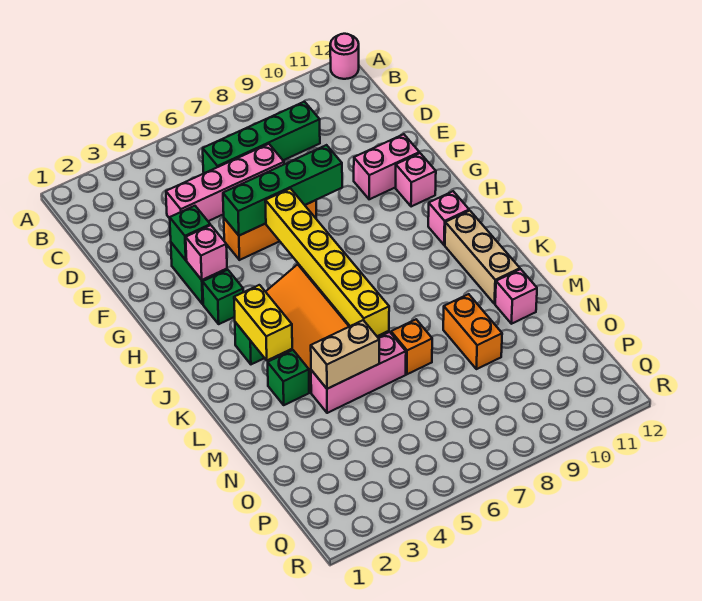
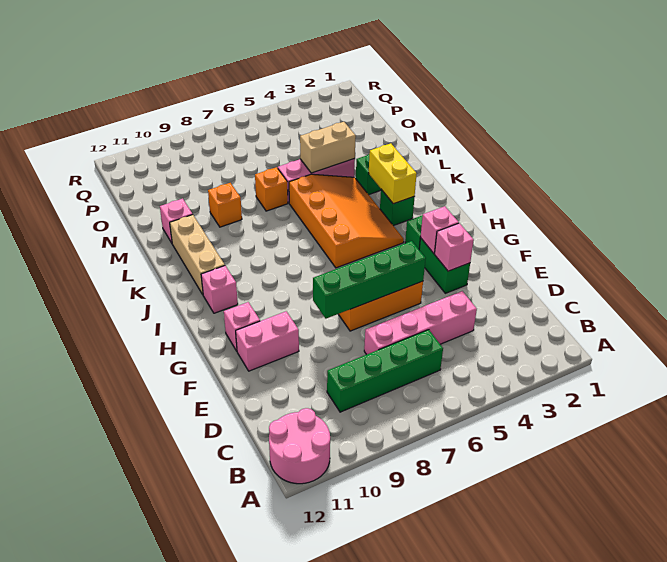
pink round brick A12 level 1 -> pink round brick A11:B12 level 1
green brick F3 level 2 -> pink brick F3 level 2
yellow brick G6:L6 level 2 -> none
orange brick M9:N9 level 1 -> orange brick M9 level 1

